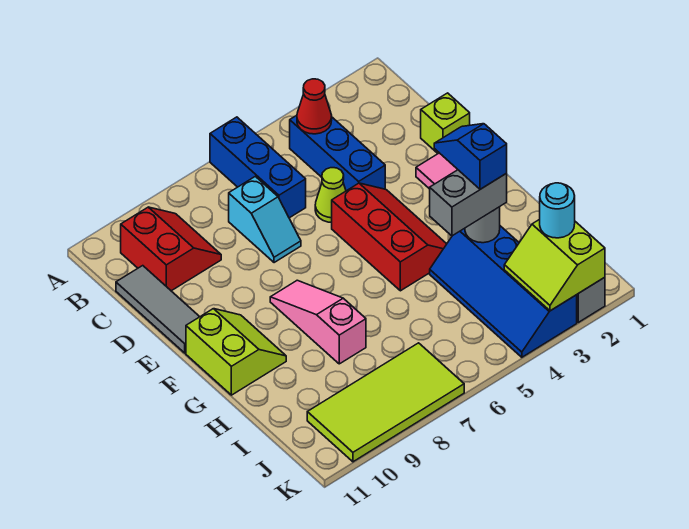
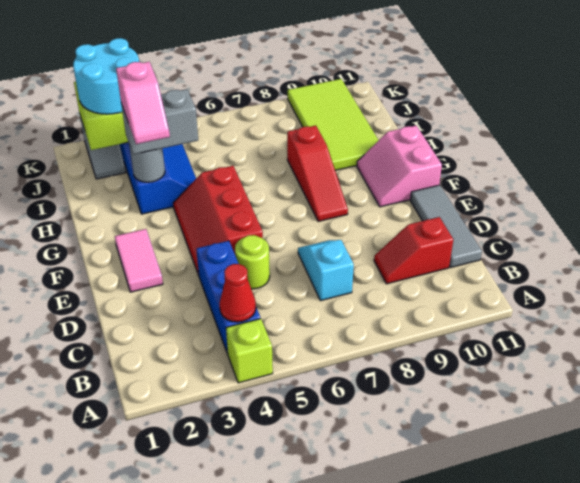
blue brick A6:C6 level 1 -> none
red slope B9:C10 level 1 top 10 -> red slope C9:C10 level 1 top 10
lime brick D1 level 1 -> lime brick A4 level 1
lime cone D5 level 1 -> lime round brick D5 level 1
pink slope F8:H8 level 1 top H -> red slope F8:H8 level 1 top H
lime slope F10:G11 level 1 top 11 -> pink slope F10:G11 level 1 top 11
blue slope G3:H3 level 4 top H -> pink slope G3:H3 level 4 top H
cyan round brick J2 level 3 -> cyan round brick J2:K3 level 3
lime tile J7:K10 level 1 -> lime tile H9:K10 level 1

